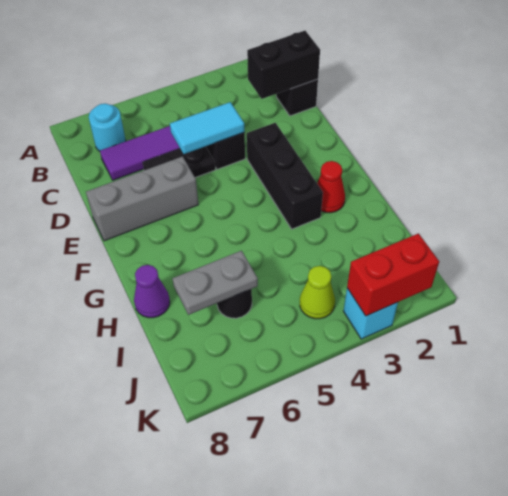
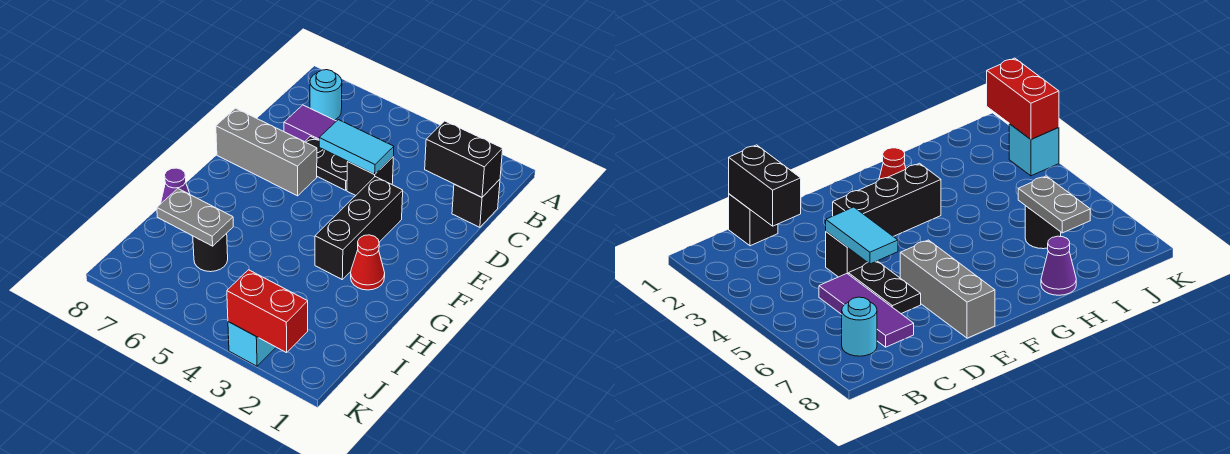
lime cone J4 level 1 -> none

